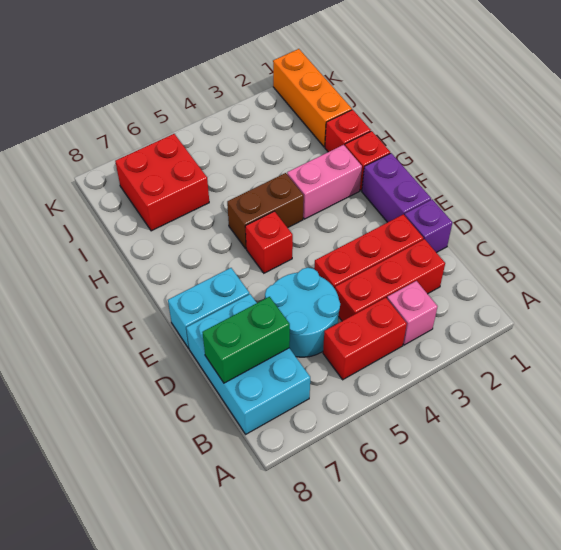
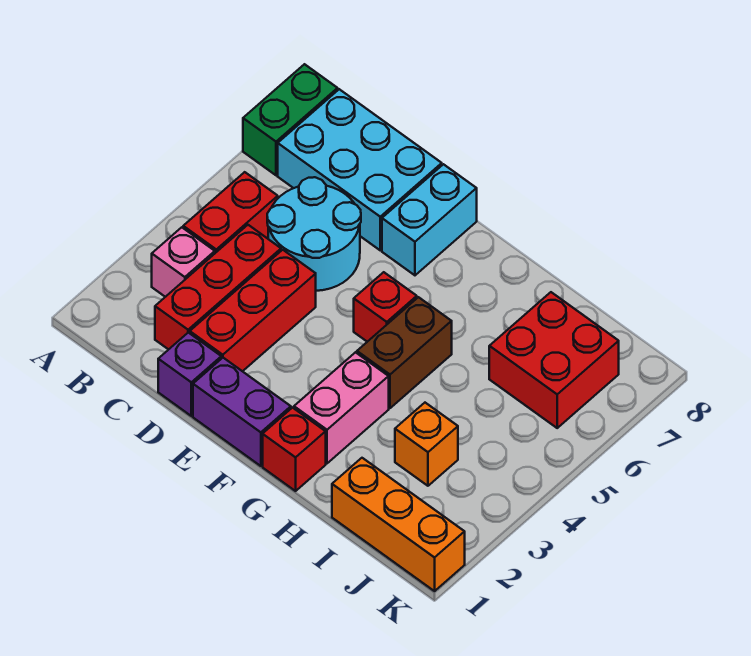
green brick C7:C8 level 2 -> green brick A7:A8 level 1
red brick H1 level 1 -> none
none -> orange brick I3 level 1

